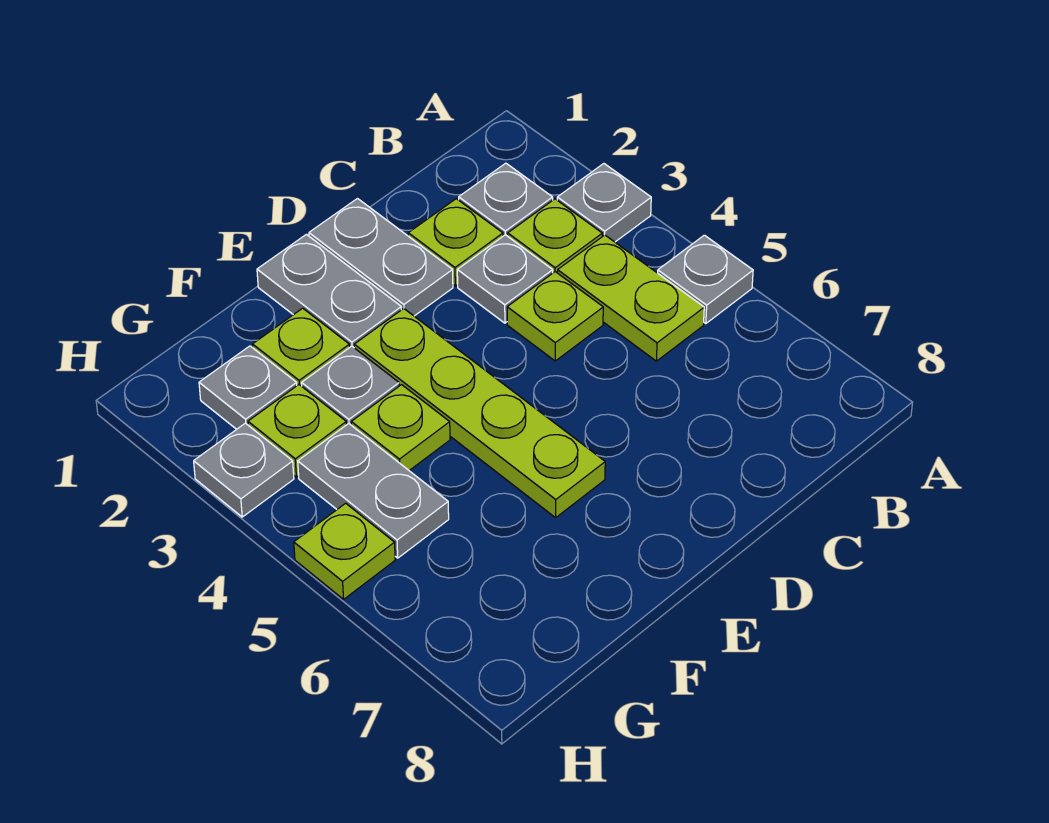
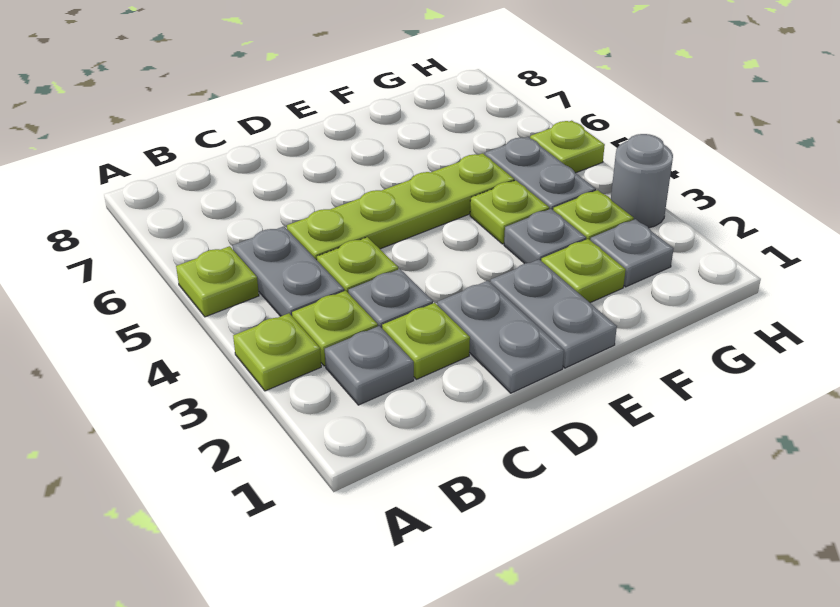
grey plate A3 level 1 -> lime plate A3 level 1
grey plate A5 level 1 -> lime plate A5 level 1
lime plate B4:B5 level 1 -> grey plate B4:B5 level 1
lime plate E3:E6 level 1 -> lime plate C5:F5 level 1
grey plate H3 level 1 -> grey round brick H3 level 1

